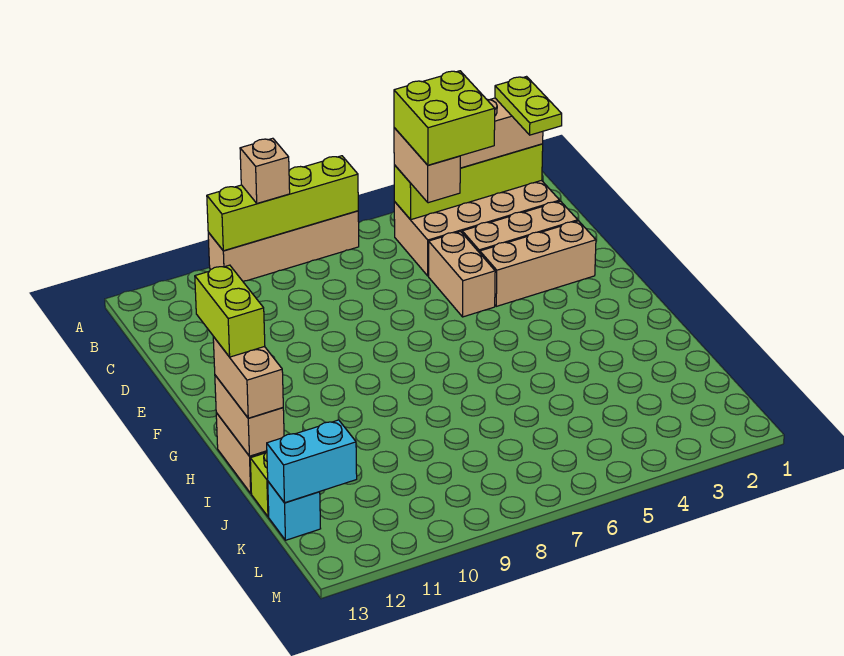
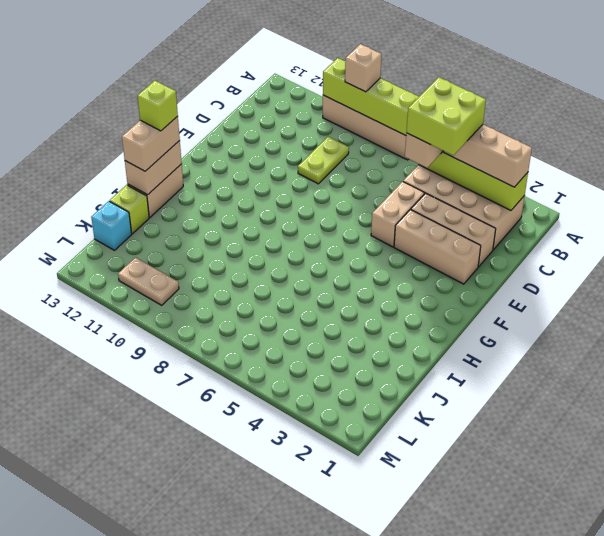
lime plate B2:C2 level 4 -> lime plate C9:D9 level 1
lime brick G13:H13 level 4 -> lime brick H13 level 4
cyan brick K12:K13 level 2 -> none
none -> tan plate L10:L11 level 1

